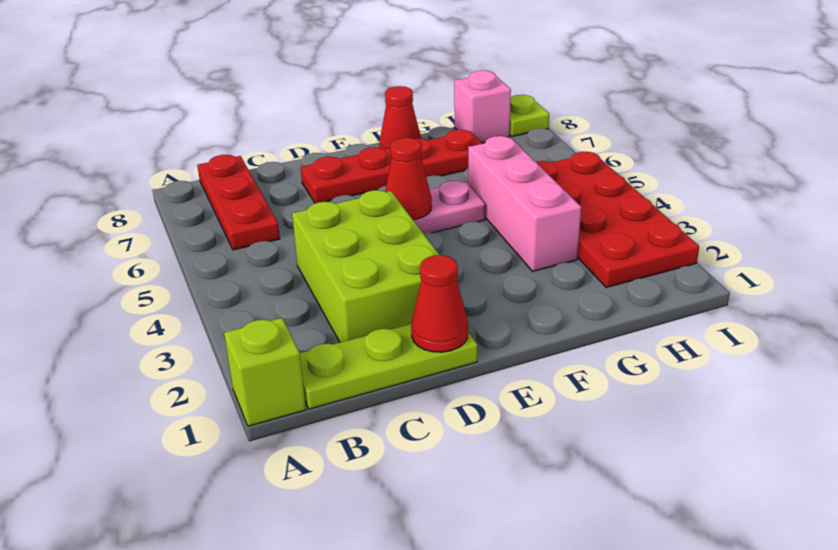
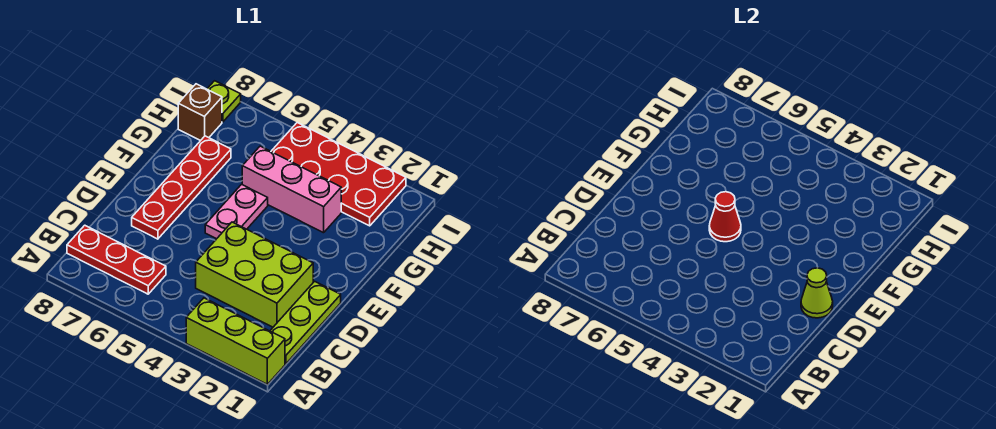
lime brick A1 level 1 -> lime brick A1:A3 level 1
red cone D1 level 2 -> lime cone D1 level 2
red cone F8 level 1 -> none
pink brick H8 level 1 -> brown brick H8 level 1

